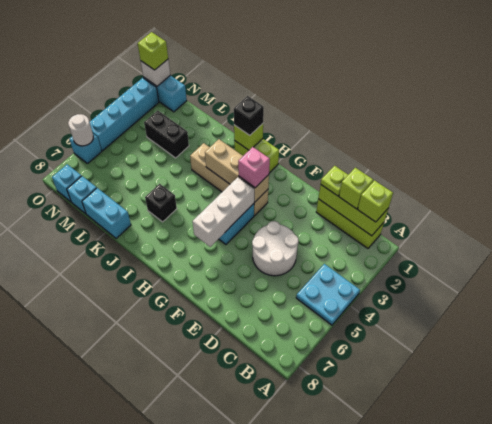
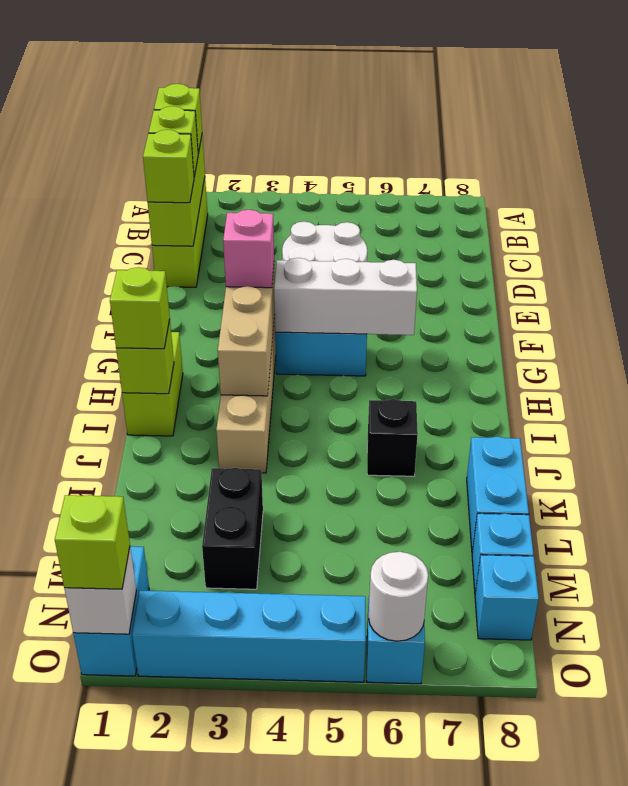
cyan plate A4:B5 level 1 -> none
lime plate D1 level 3 -> lime brick D1 level 3
black brick I1 level 3 -> lime brick I1 level 3

